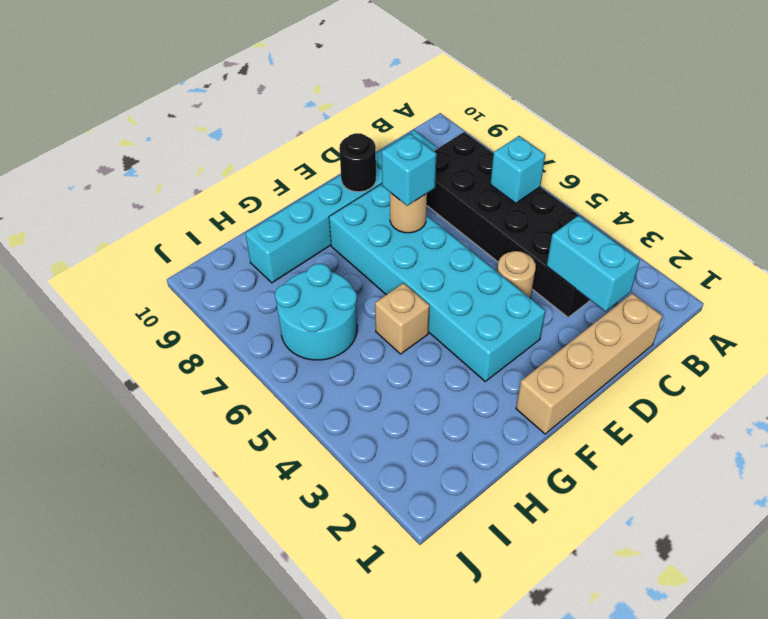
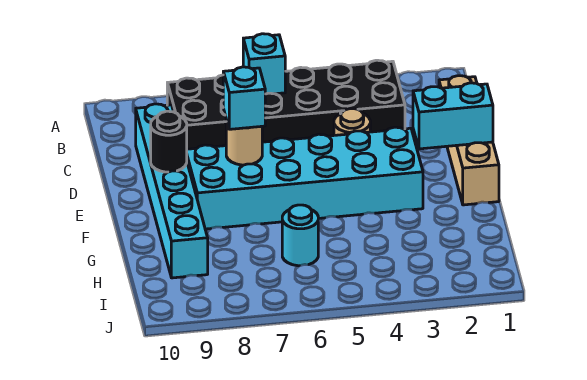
cyan brick C2:C3 level 2 -> cyan brick E1:E2 level 2
tan brick G5 level 1 -> none
cyan round brick H6:I7 level 1 -> cyan round brick H6 level 1

